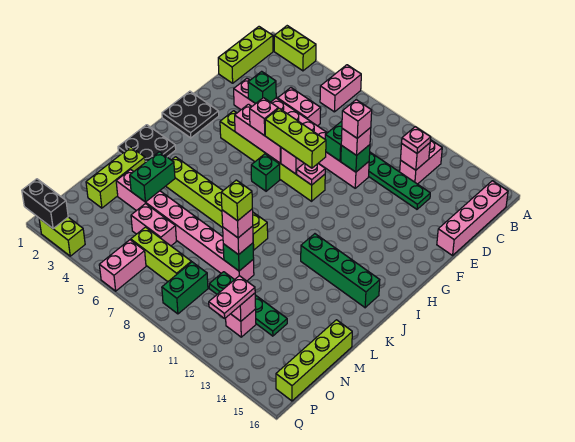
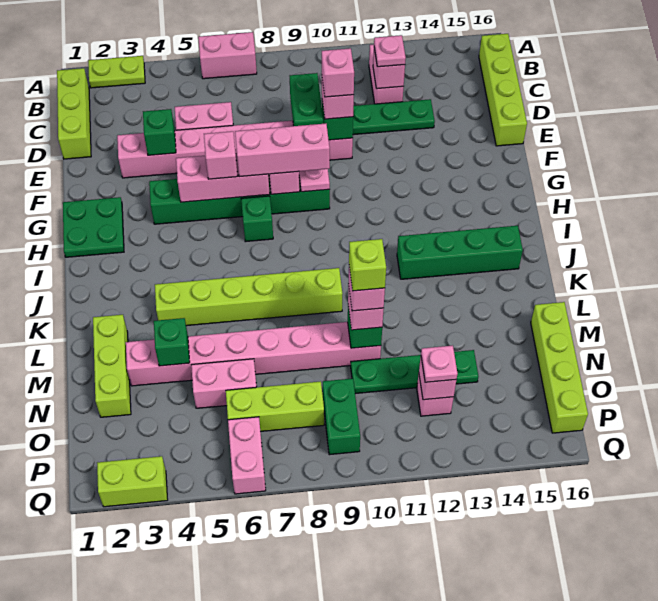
lime brick A2:A3 level 1 -> lime plate A2:A3 level 1
pink brick A6:B6 level 1 -> pink brick A6:A7 level 1
pink brick B16:E16 level 1 -> lime brick B16:E16 level 1
black plate G1:H2 level 1 -> green plate G1:H2 level 1
lime brick G4:G9 level 1 -> green brick G4:G9 level 1
lime brick G7:G9 level 3 -> pink brick G7:G9 level 3
black plate J1:K2 level 1 -> none
green brick L4:M4 level 2 -> green brick M4 level 2
pink plate O12:P12 level 3 -> pink plate O12 level 3
black brick Q1:Q2 level 2 -> none

